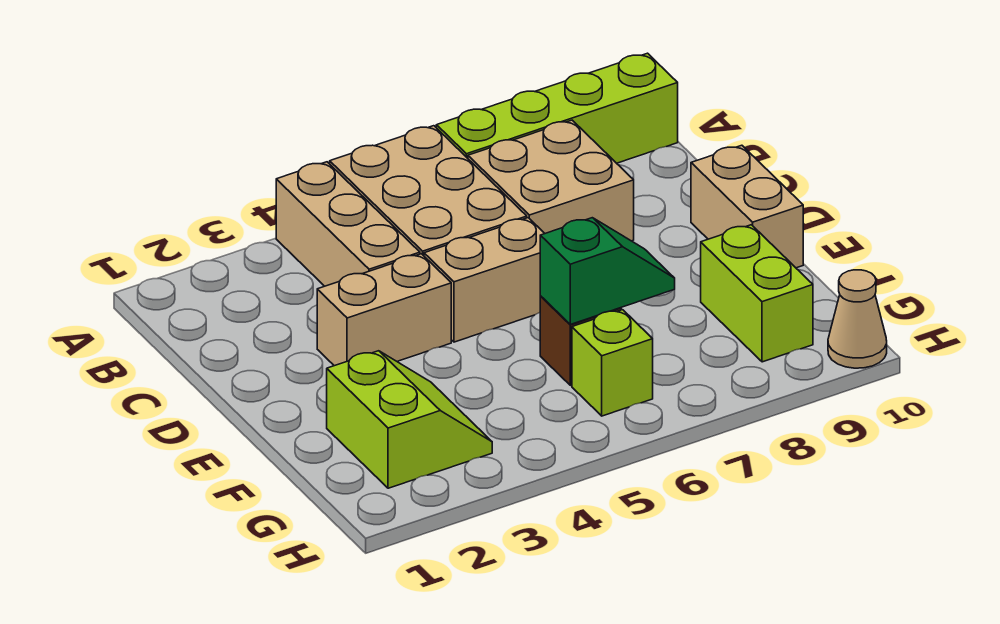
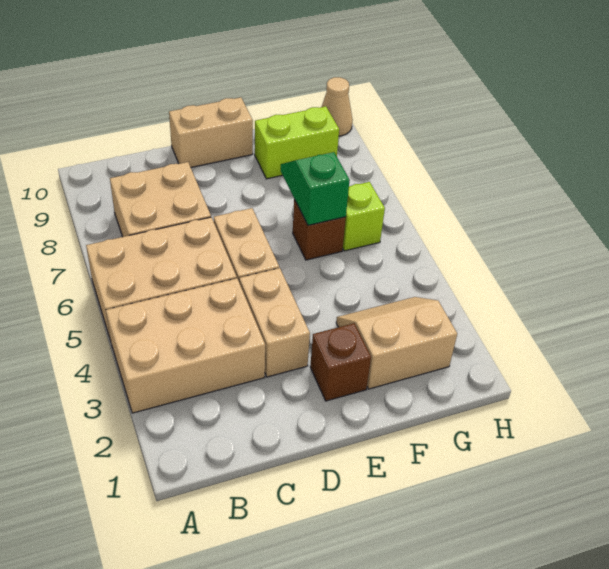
tan brick A4:C4 level 1 -> tan brick A3:C4 level 1
lime brick A7:A10 level 1 -> none
none -> brown brick E2 level 1
lime slope F2:G3 level 1 top 2 -> tan slope F2:G3 level 1 top 2

